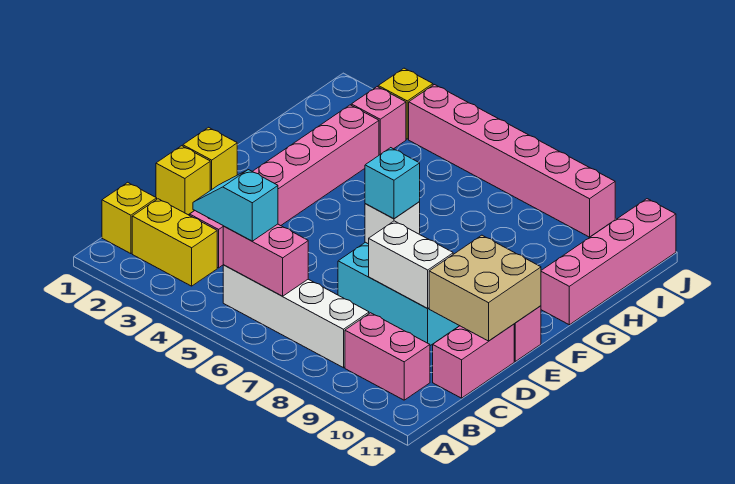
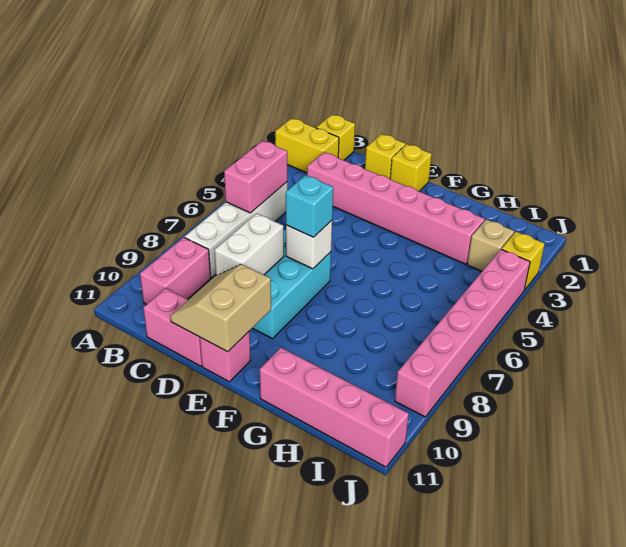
yellow brick B2:B3 level 1 -> yellow brick A2:B2 level 1
cyan slope B4:B5 level 3 top 5 -> none
tan brick D10:E11 level 2 -> tan slope D10:E11 level 2 top E
pink brick I3 level 1 -> tan brick I3 level 1

